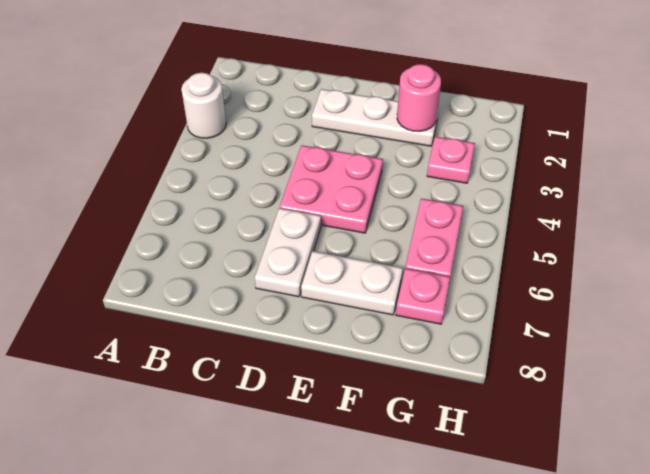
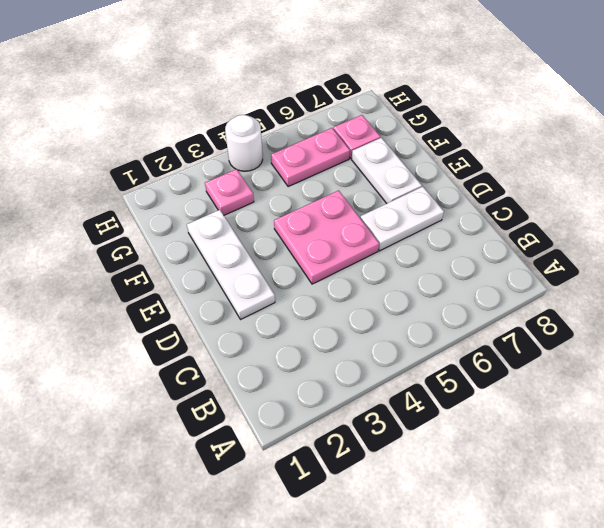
white round brick A3 level 1 -> white round brick H4 level 1
pink round brick F2 level 2 -> none

